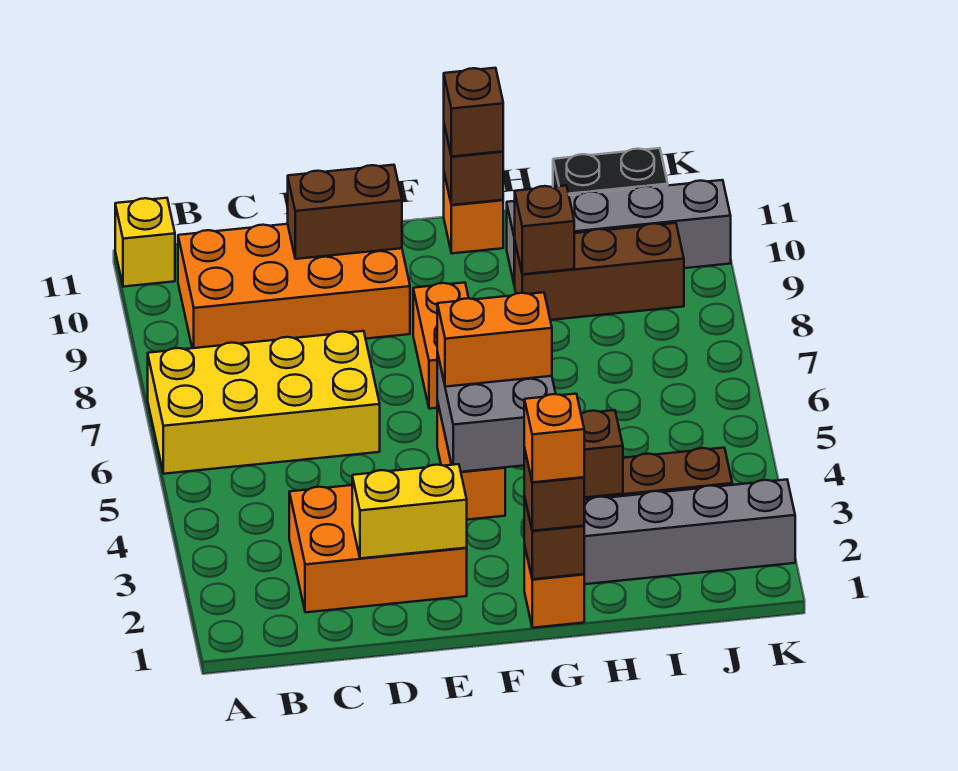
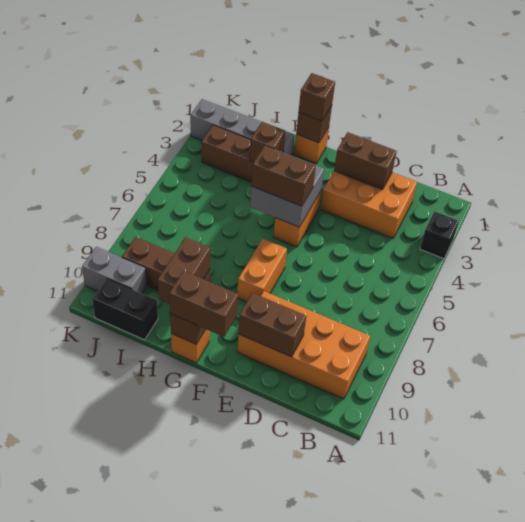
none -> black brick A3 level 1
yellow brick A6:D7 level 1 -> none
yellow brick A11 level 1 -> none
yellow brick D2:E2 level 2 -> brown brick D2:E2 level 2
orange brick F5:G5 level 3 -> brown brick F5:G5 level 3
orange brick G1 level 4 -> none
brown brick G11 level 3 -> brown brick F11:G11 level 3
brown brick H9 level 2 -> brown brick H9:H10 level 2
grey brick H10:K10 level 1 -> grey brick J10:K10 level 1

